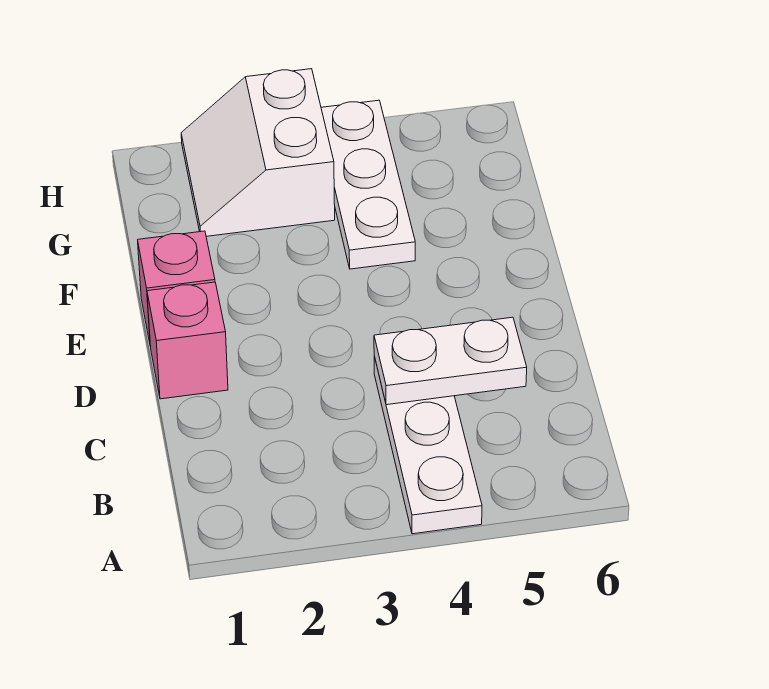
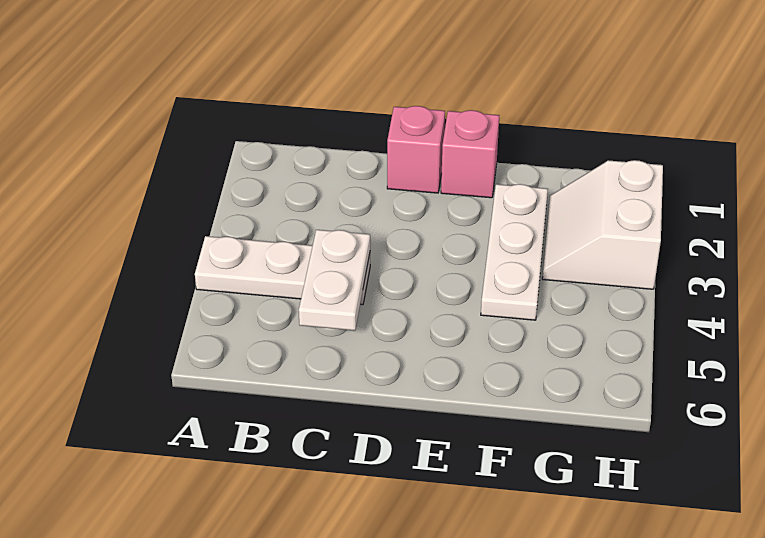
white plate F4:H4 level 1 -> white plate F2:F4 level 1
white slope G2:H3 level 1 top 3 -> white slope G2:H3 level 1 top H

